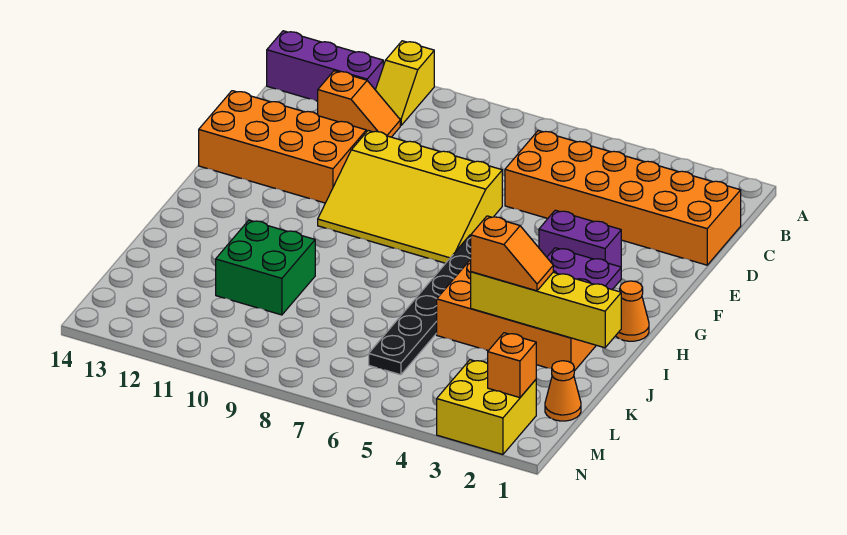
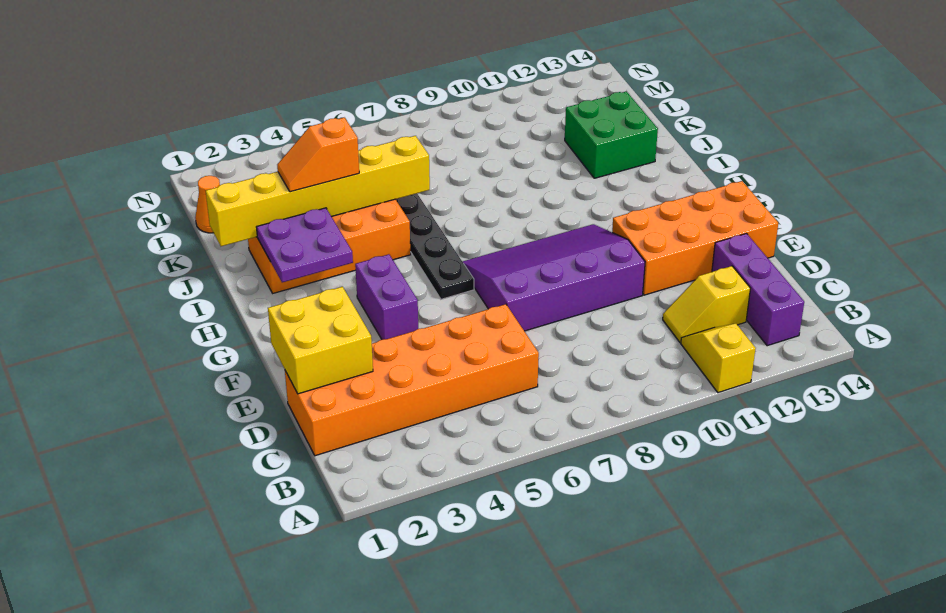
purple brick B12:B14 level 1 -> purple brick B13:D13 level 1
orange slope C11:C12 level 1 top 12 -> yellow slope C11:C12 level 1 top 12
yellow slope E7:G10 level 1 top E -> purple slope E7:G10 level 1 top E
purple brick F3:F4 level 1 -> purple brick F4:G4 level 1
orange cone H1 level 1 -> none
yellow brick J1:J4 level 2 -> yellow brick J1:J6 level 2
green brick J10:K11 level 1 -> green brick J12:K13 level 1
yellow brick M2:N3 level 1 -> yellow brick D1:E2 level 2
orange brick M2 level 2 -> none

